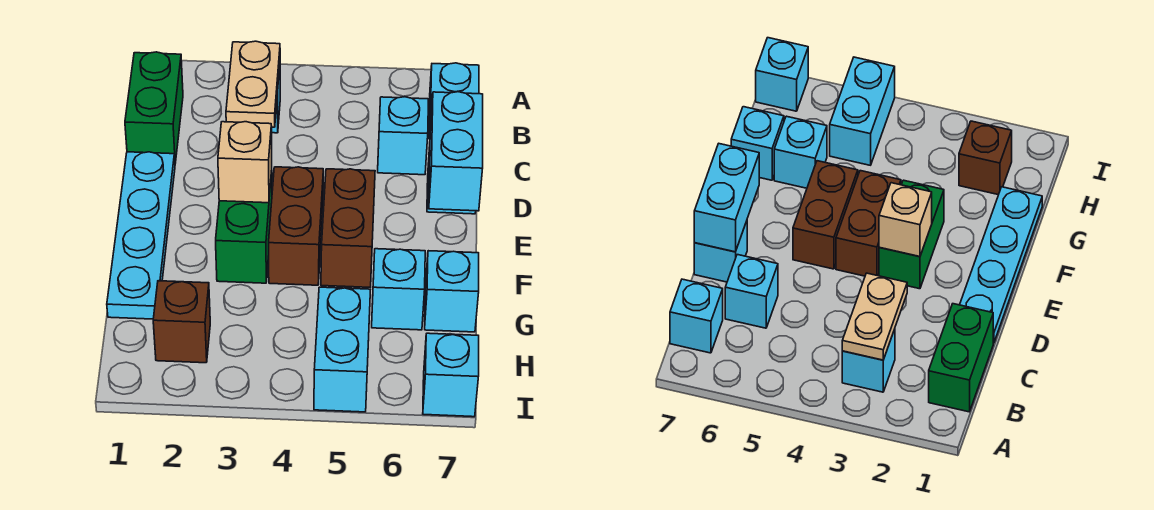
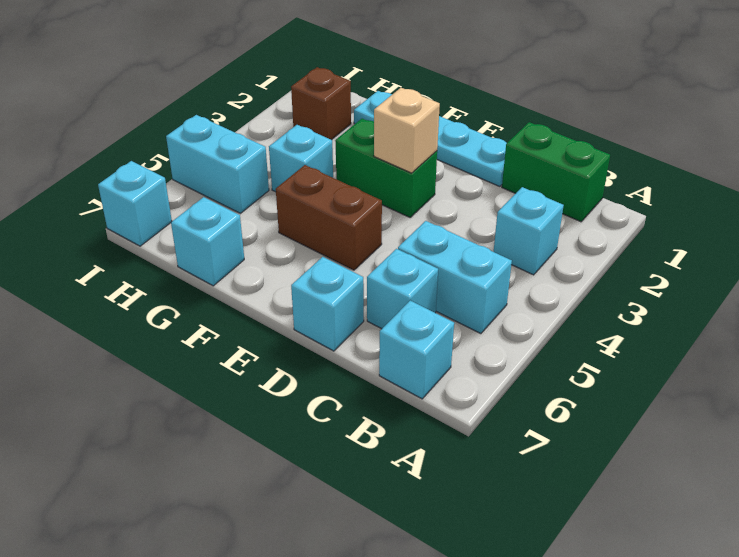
tan plate B3:C3 level 2 -> none
cyan brick D7:E7 level 2 -> cyan brick B5:C5 level 1
brown brick E4:F4 level 1 -> none
cyan brick G6 level 1 -> cyan brick G4 level 1

